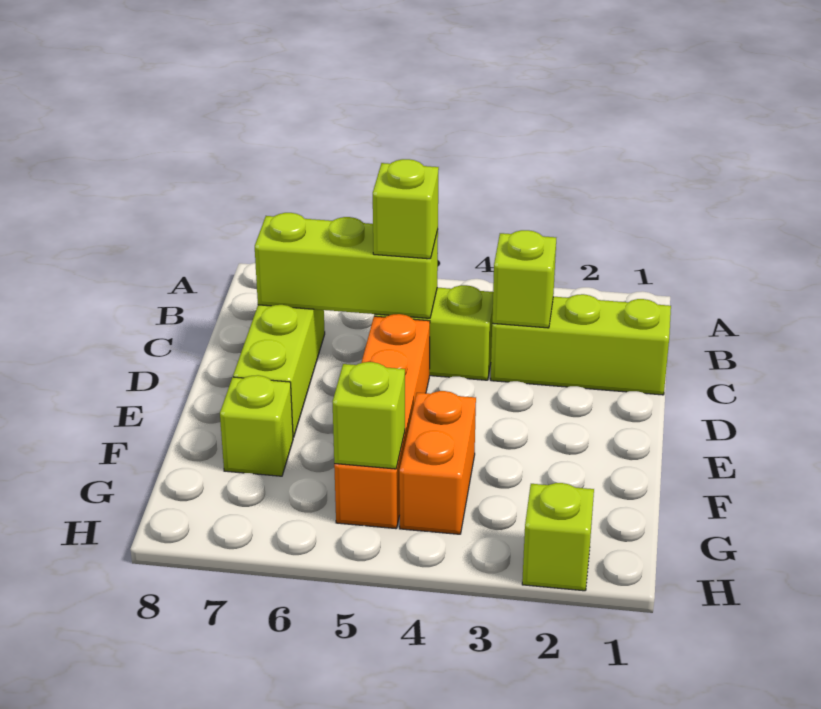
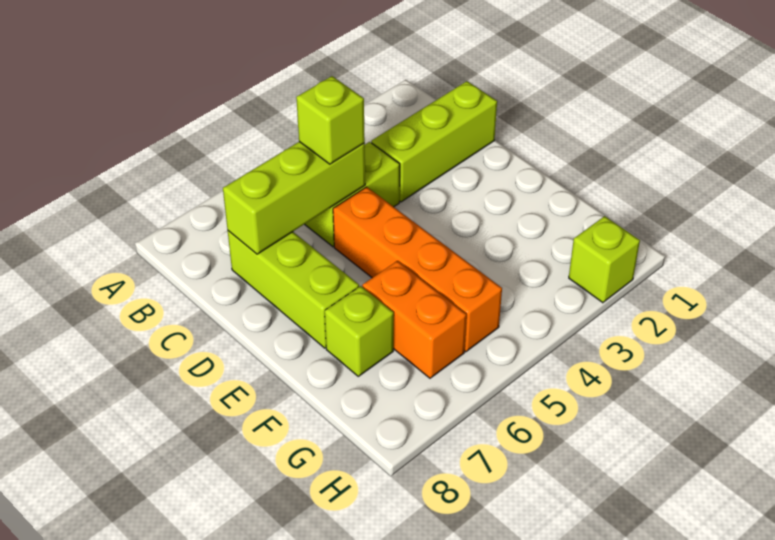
lime brick C3 level 2 -> none
orange brick F4:G4 level 1 -> orange brick F6:G6 level 1
lime brick G5 level 2 -> none

